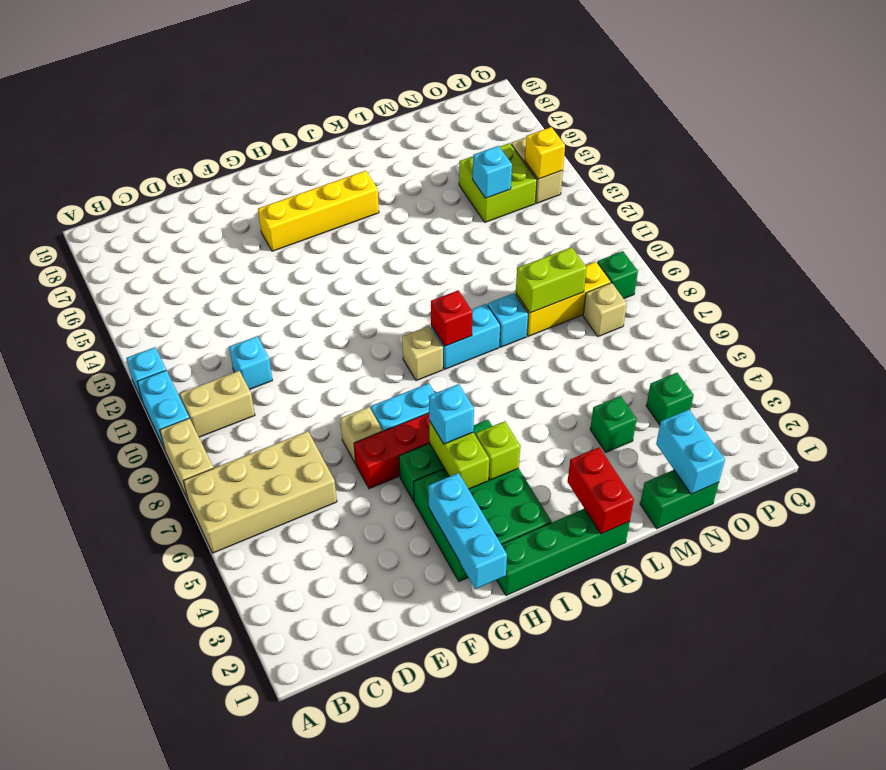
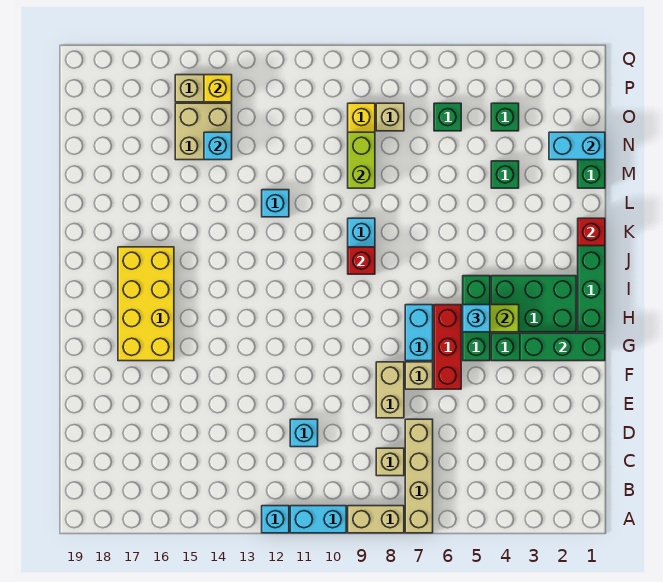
tan brick A6:D7 level 1 -> tan brick A7:D7 level 1
tan brick B10:C10 level 1 -> tan brick E8:F8 level 1
cyan brick G1:G3 level 2 -> green brick G1:G3 level 2
yellow brick G16:J16 level 1 -> yellow brick G16:J17 level 1
lime brick I4 level 2 -> none
tan brick I9 level 1 -> tan brick C8 level 1
red brick K1:K2 level 2 -> red brick K1 level 2
cyan brick L9 level 1 -> cyan brick L12 level 1
lime brick N14:O15 level 1 -> tan brick N14:O15 level 1
green brick P9 level 1 -> green brick O6 level 1

